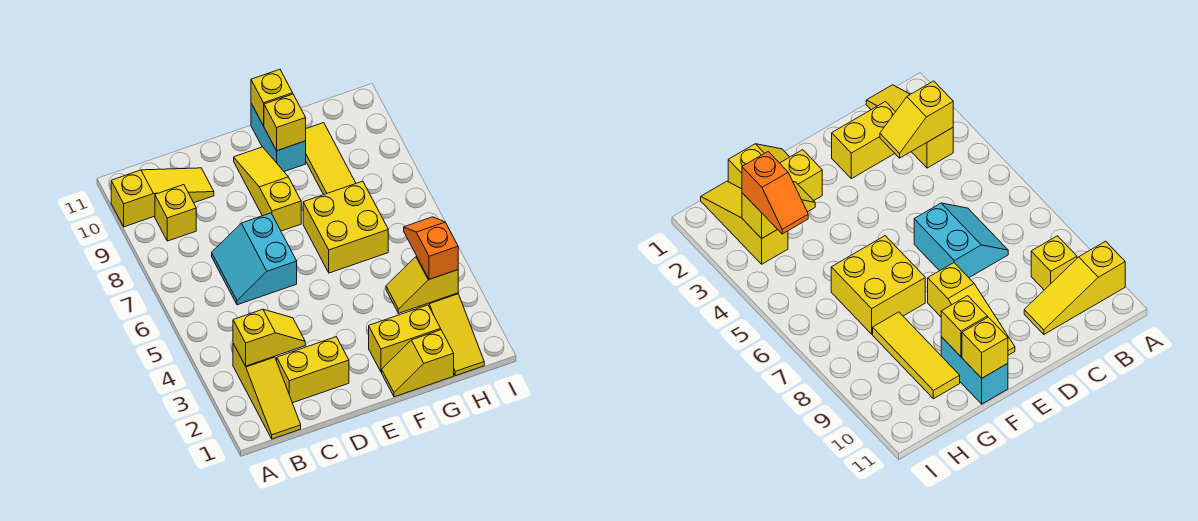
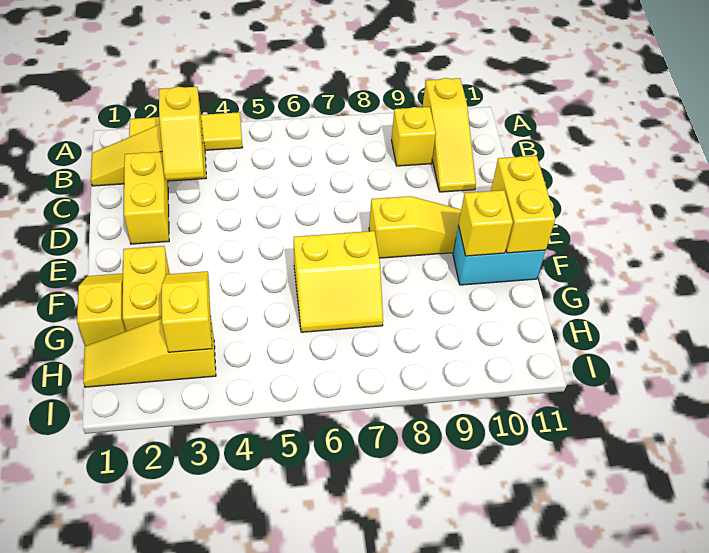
cyan slope C6:D7 level 1 top D -> none
yellow brick F6:G7 level 1 -> yellow slope F6:G7 level 1 top F
yellow brick F11 level 2 -> yellow brick E11:F11 level 2
yellow tile G8:G10 level 1 -> yellow tile A2:A4 level 1
orange slope H3:H4 level 3 top 3 -> none

